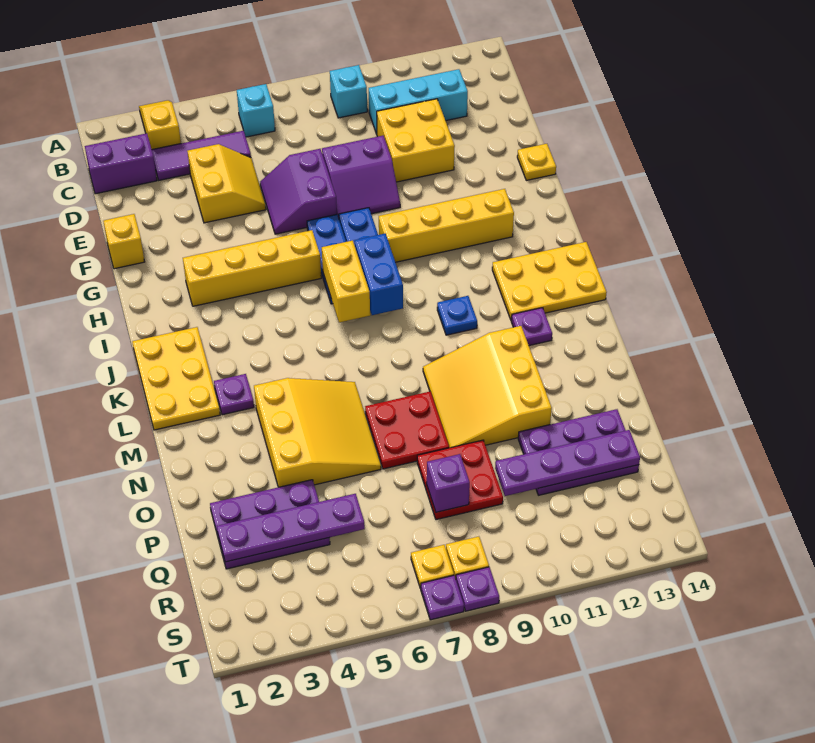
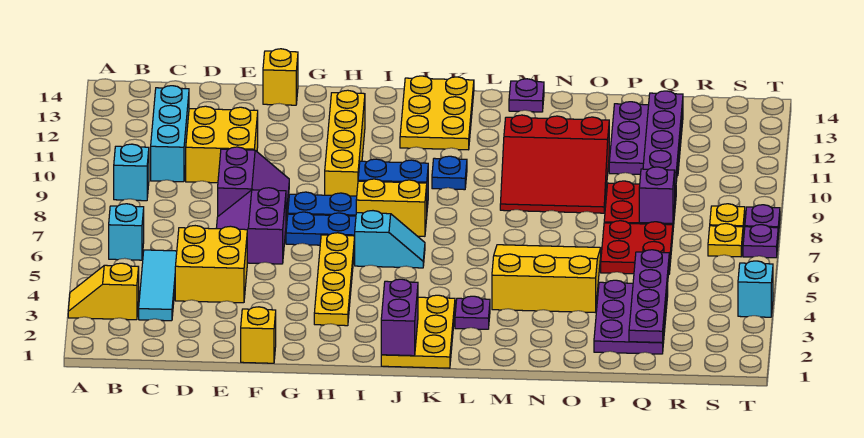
purple brick C1:C2 level 1 -> purple brick J1:J2 level 2
purple tile C3:C5 level 1 -> cyan tile C3:C5 level 1
yellow slope D4:E5 level 1 top 4 -> yellow brick D4:E5 level 1
purple slope E6:F7 level 1 top 7 -> purple slope E6:F7 level 1 top F
yellow plate F14 level 1 -> yellow brick F14 level 1
yellow brick H3:H6 level 1 -> yellow plate H3:H6 level 1
none -> cyan slope I6:J6 level 1 top I
yellow plate J1:L2 level 1 -> yellow plate J1:K3 level 1
purple plate L12 level 1 -> purple plate M14 level 1
yellow slope M9:O11 level 1 top 11 -> red slope M9:O11 level 1 top 11
red plate N7:O8 level 1 -> red plate P6:Q7 level 1
none -> cyan brick T4 level 1

